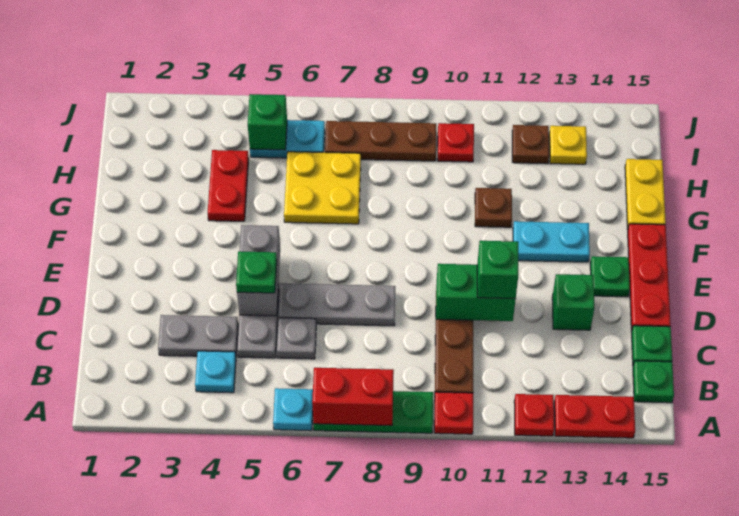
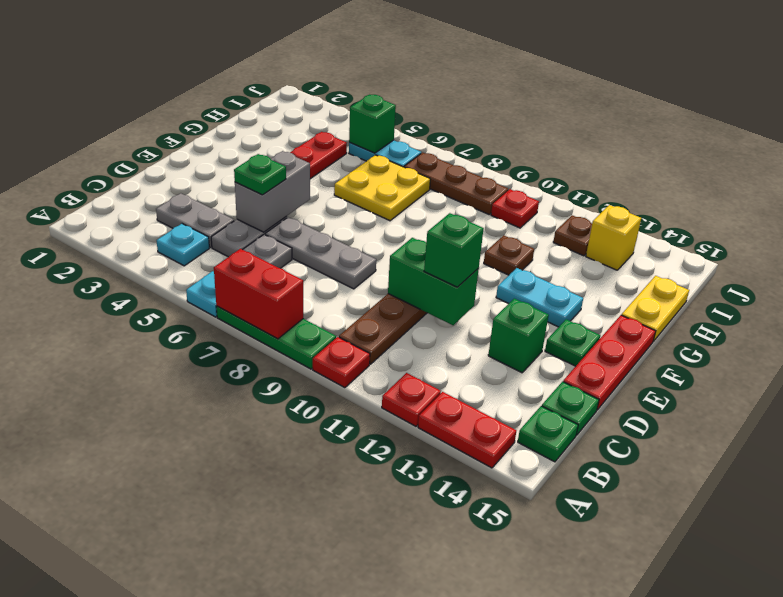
yellow plate I13 level 1 -> yellow brick I13 level 1

